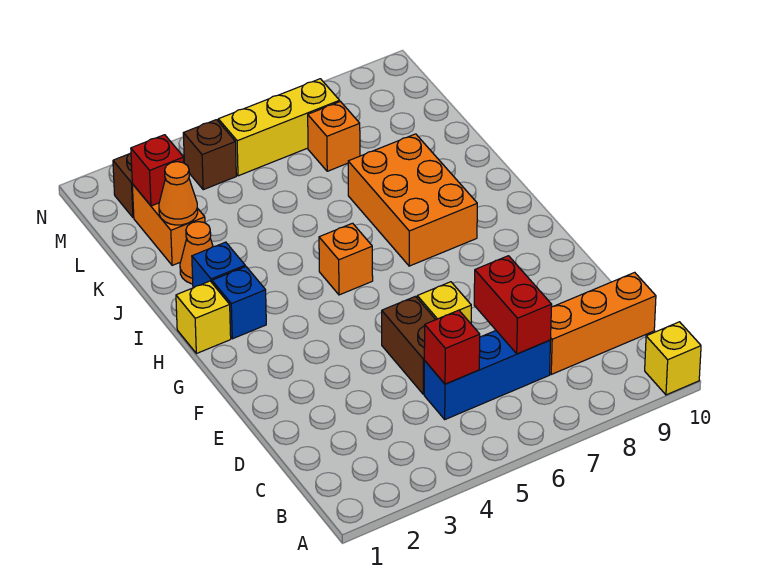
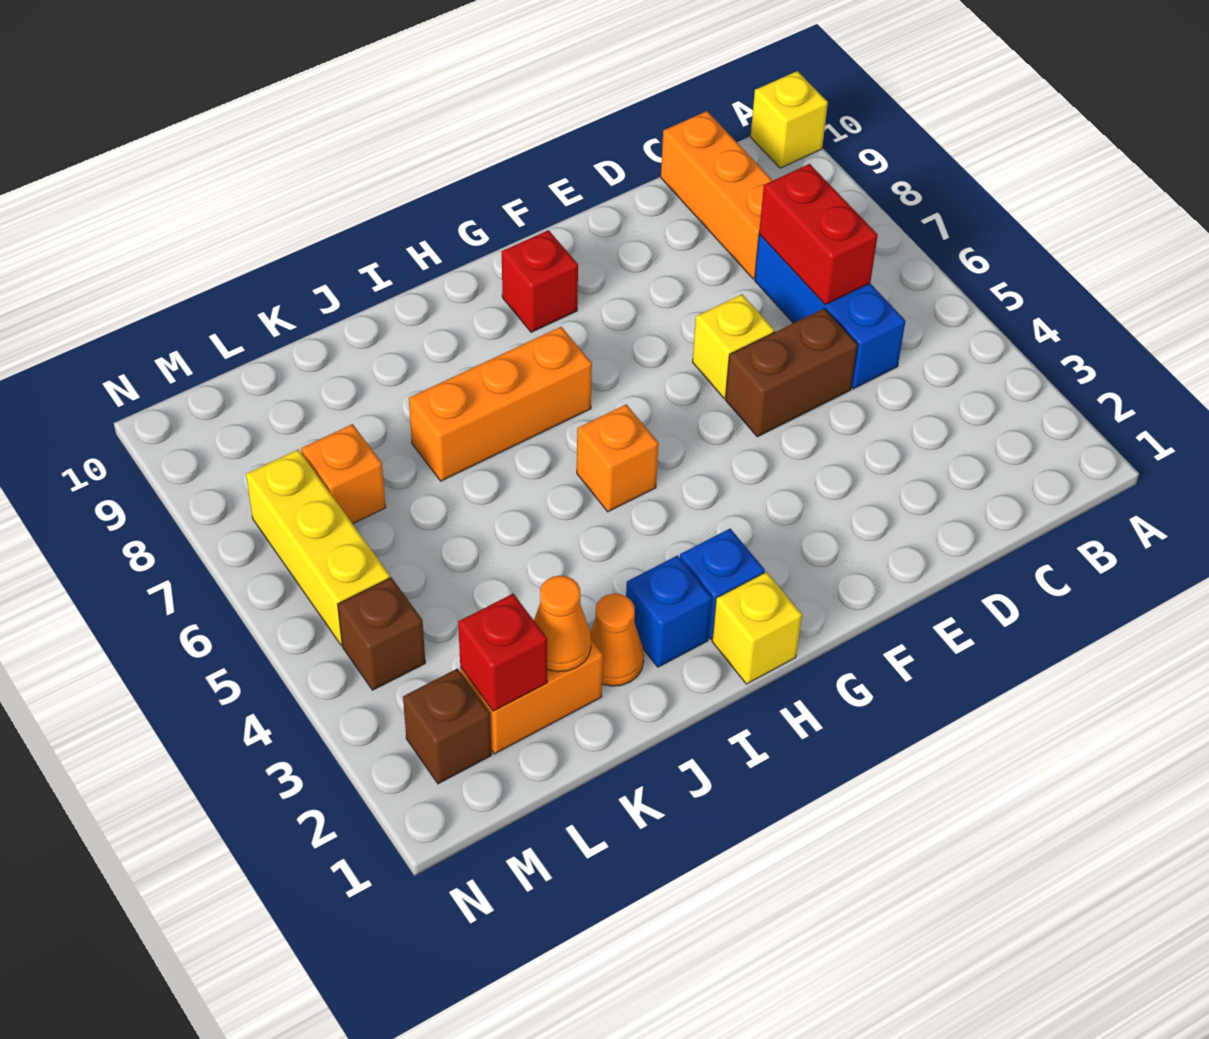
red brick C5 level 2 -> red brick G9 level 1
red brick C7:D7 level 2 -> red brick C6:C7 level 2
orange brick H7:J8 level 1 -> orange brick H7:J7 level 1

